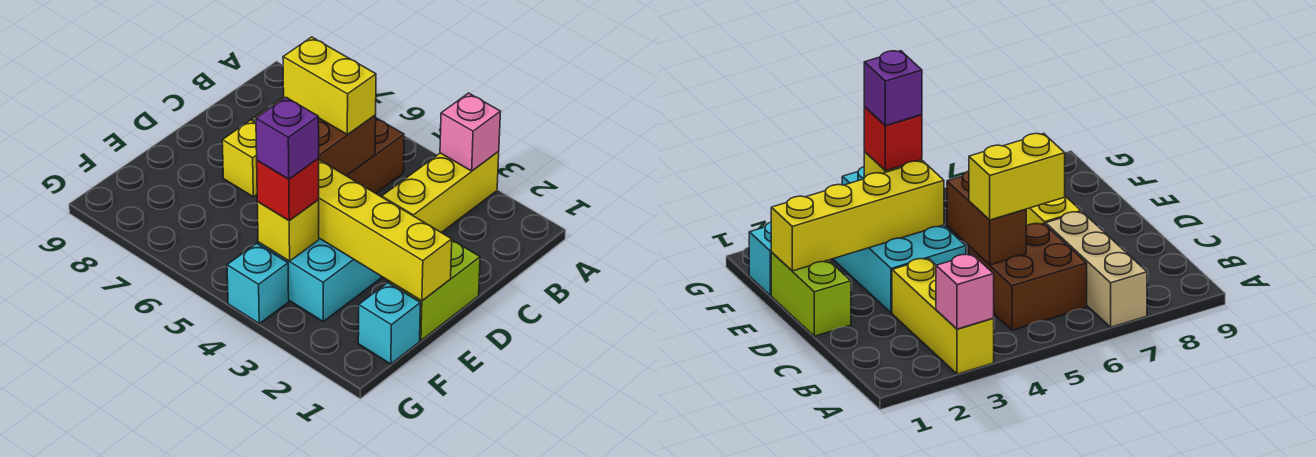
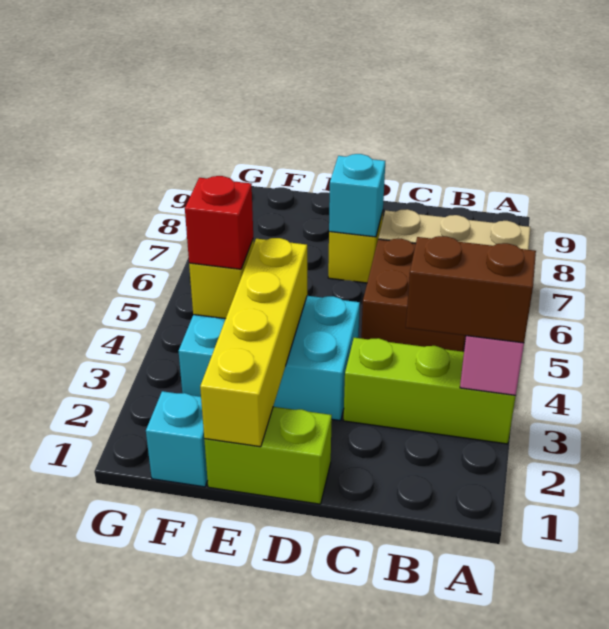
yellow brick A3:C3 level 1 -> lime brick A3:C3 level 1
brown brick C5:D5 level 2 -> brown brick A3:B3 level 3
yellow brick C5:C6 level 3 -> none
purple brick F4 level 4 -> none
cyan brick G4 level 1 -> cyan brick D7 level 2

